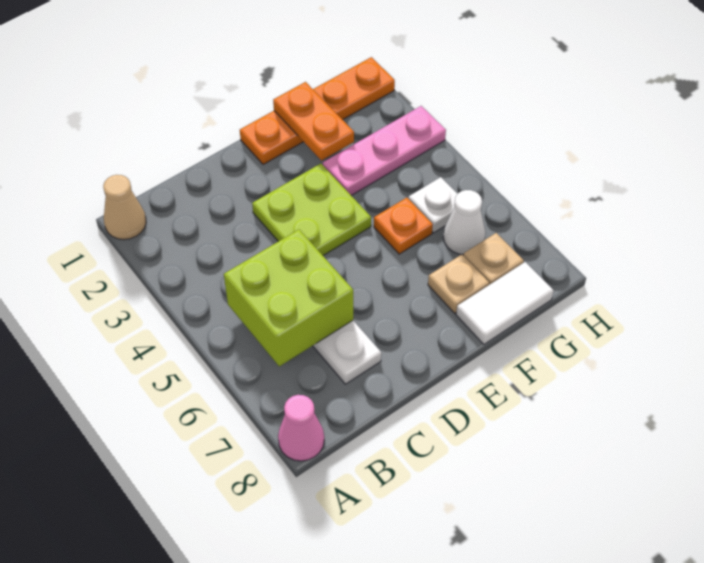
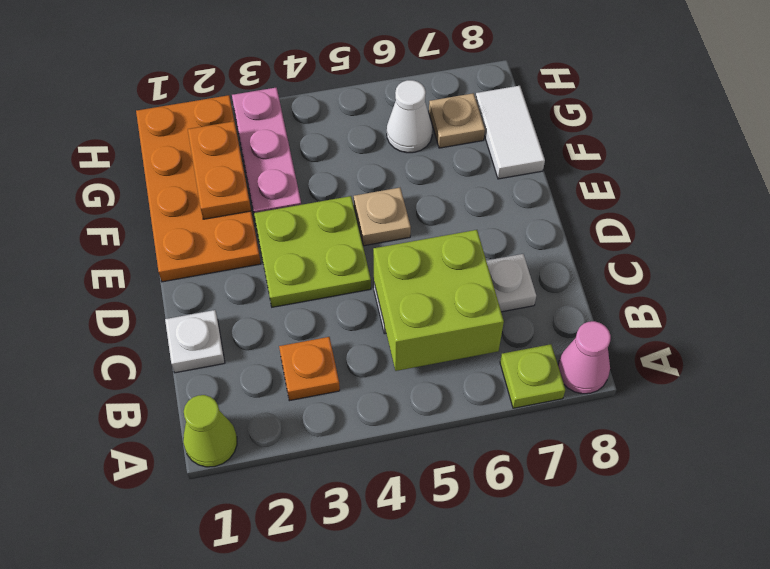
tan cone A1 level 1 -> lime cone A1 level 1
none -> lime plate A7 level 1
orange plate E1:H1 level 1 -> orange plate E1:H2 level 1
orange plate F1:F2 level 2 -> orange plate F2:G2 level 2
orange plate F5 level 1 -> orange plate B3 level 1
tan plate F7 level 1 -> tan plate E5 level 1
white plate G5 level 1 -> white plate C1 level 1

